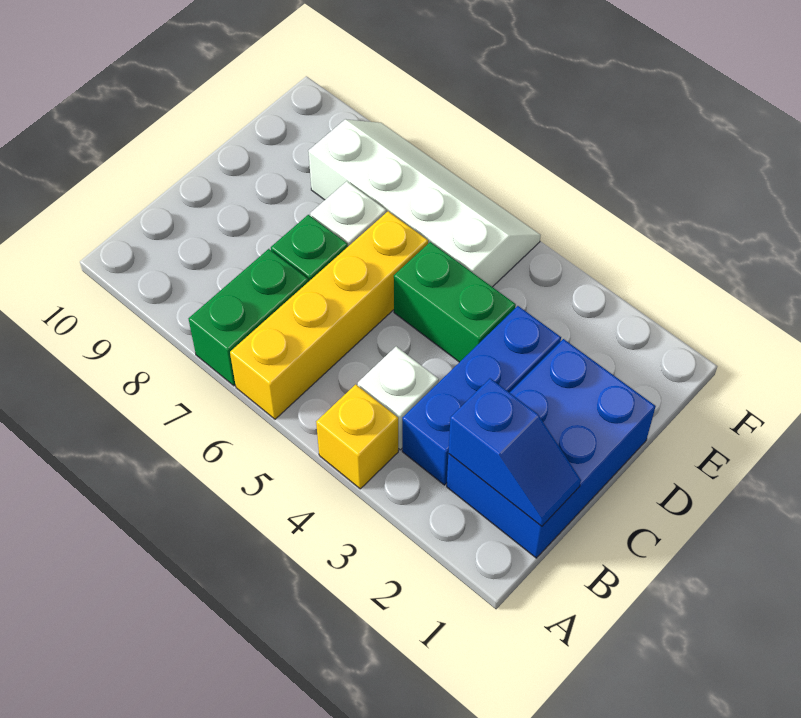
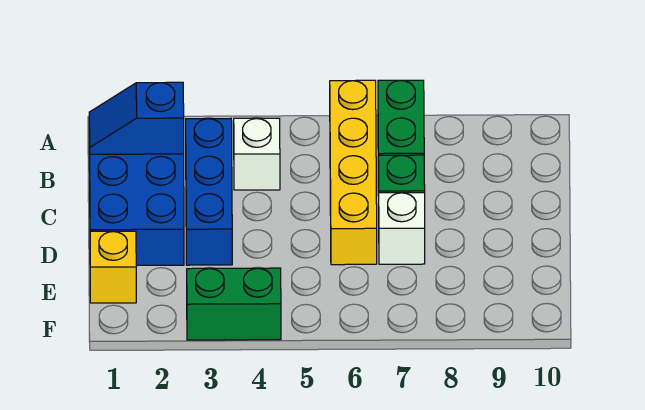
yellow brick A4 level 1 -> yellow brick E1 level 1
green brick D4:D5 level 1 -> green brick F3:F4 level 1
white slope E5:F8 level 1 top E -> none

